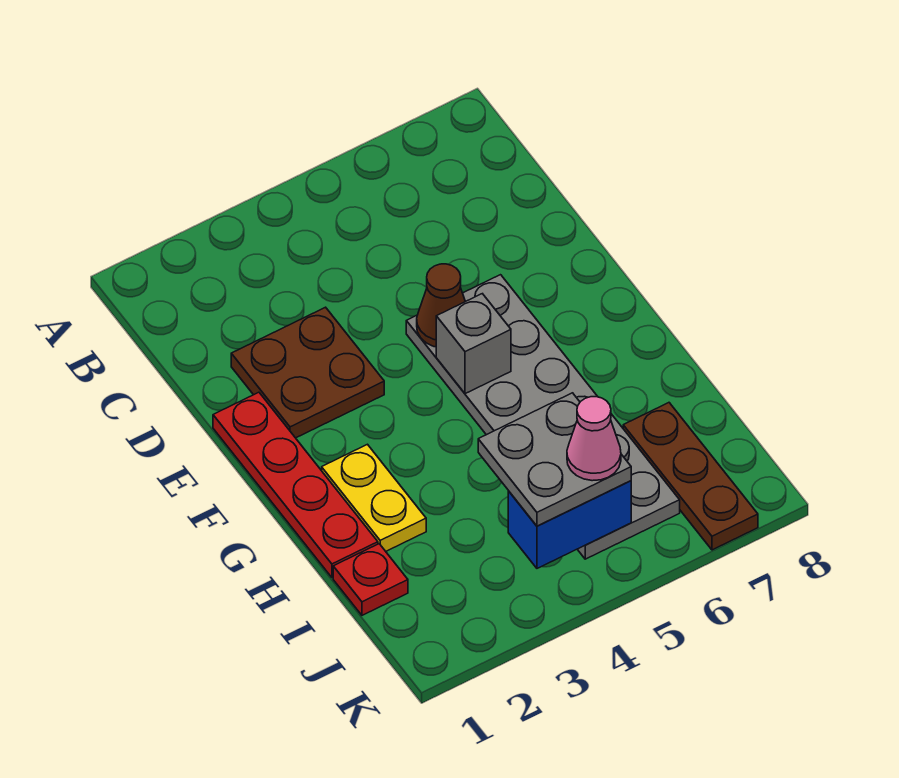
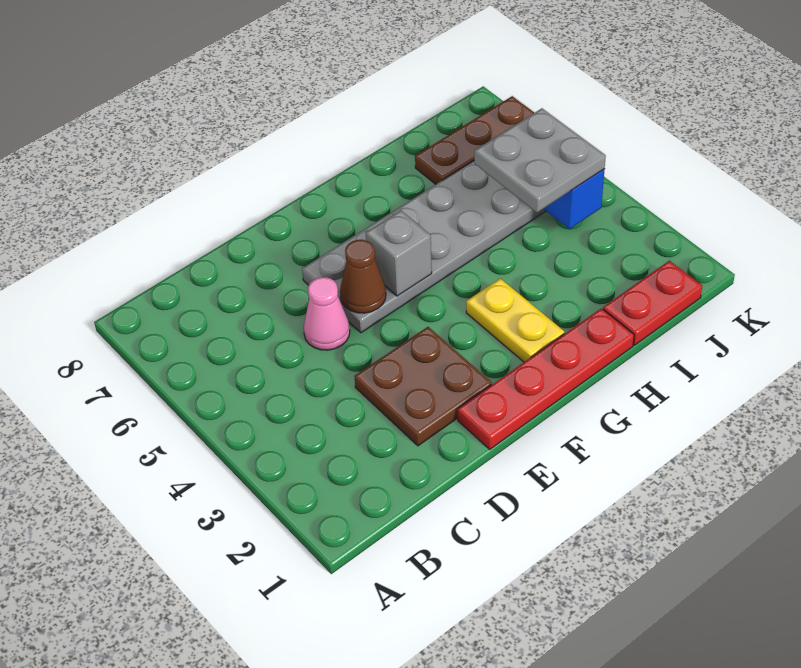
yellow plate G2:H2 level 1 -> yellow plate G2:G3 level 1
red plate I1 level 1 -> red plate I1:J1 level 1
pink cone J5 level 4 -> pink cone D5 level 1

